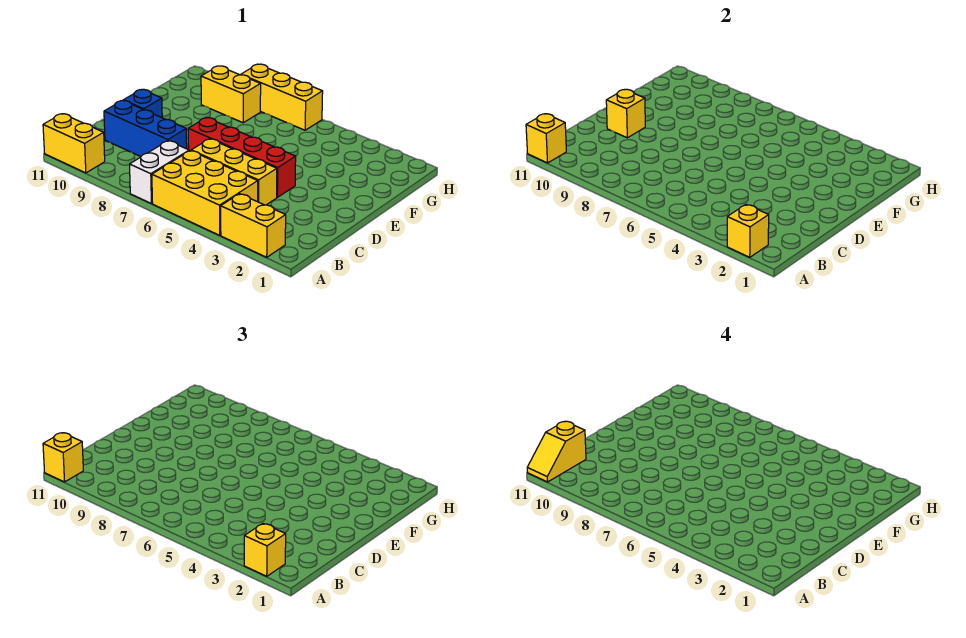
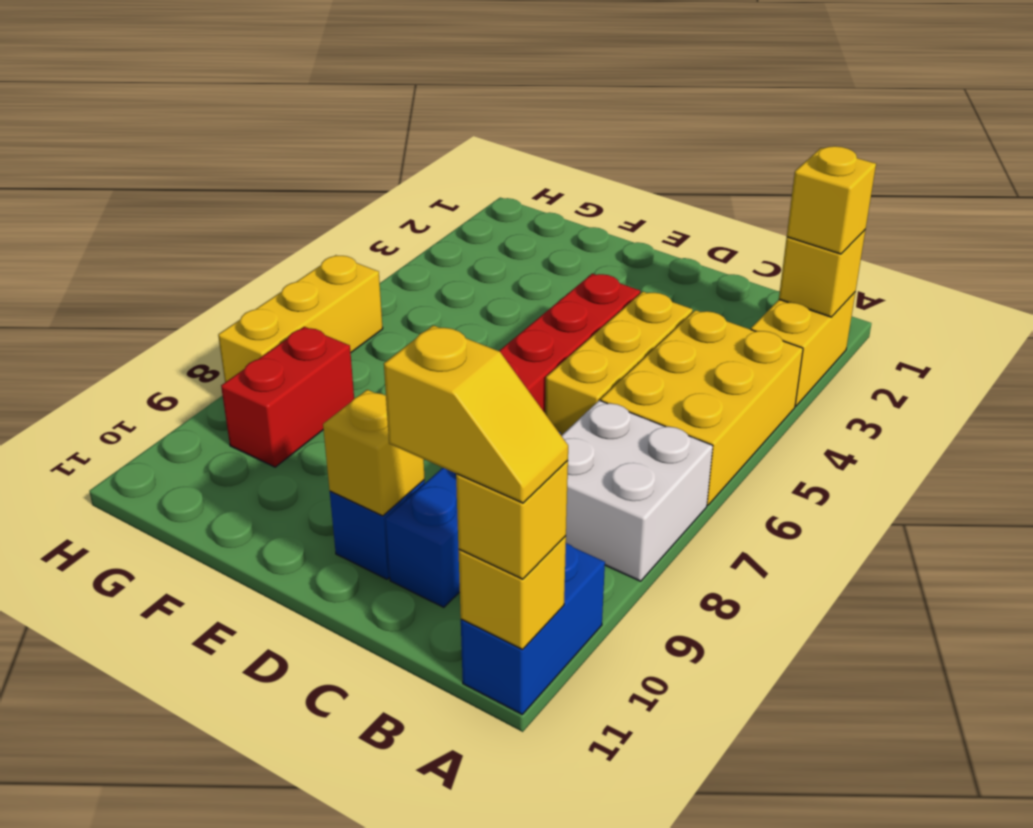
white brick A7:B7 level 1 -> white brick A7:B8 level 1
yellow brick A10:A11 level 1 -> blue brick A10:A11 level 1
yellow brick G8:G9 level 1 -> red brick G8:G9 level 1

